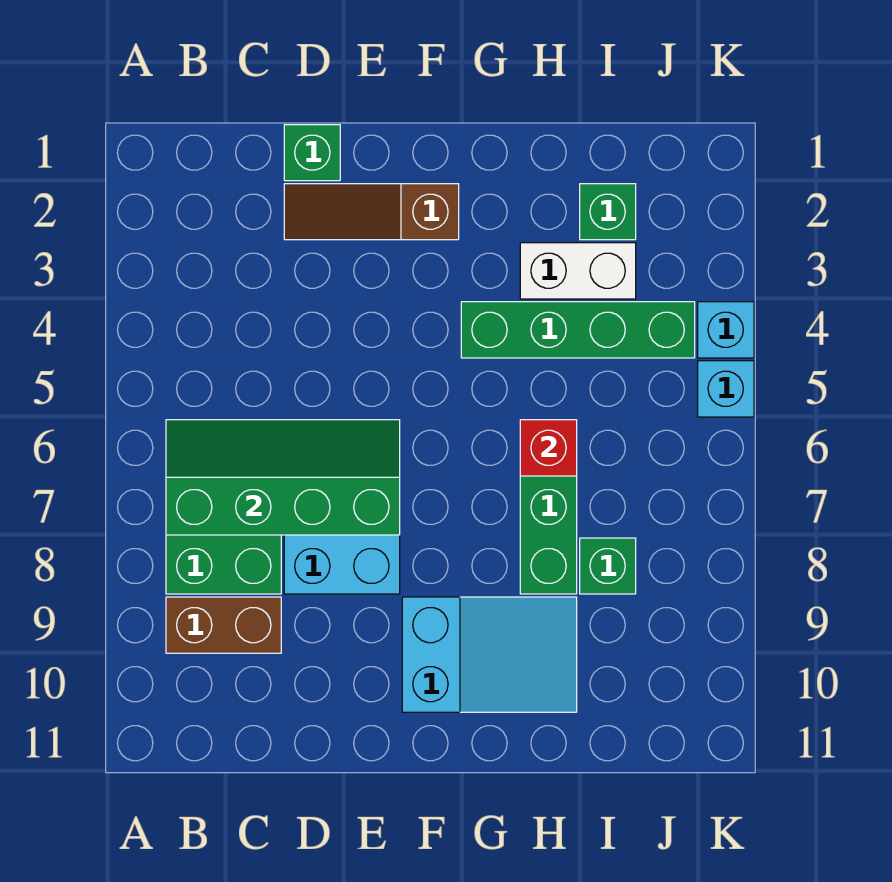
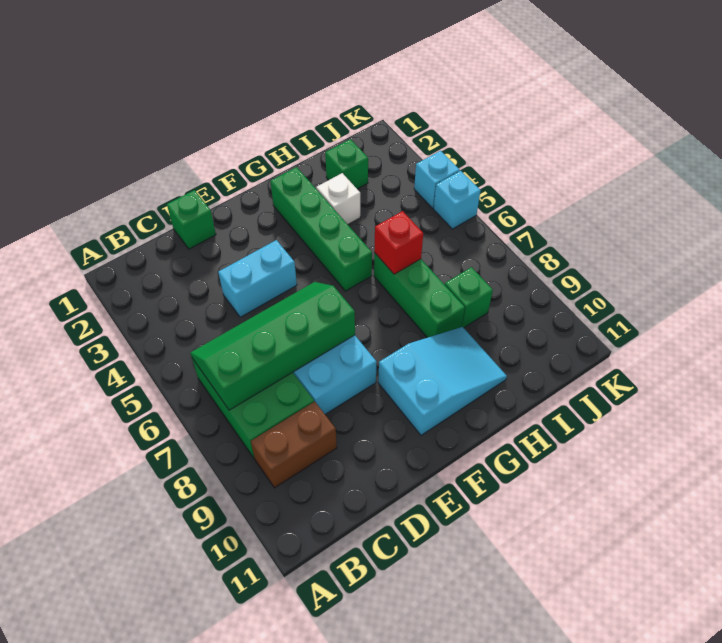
brown slope D2:F2 level 1 top F -> none
none -> cyan brick D4:E4 level 1
green brick G4:J4 level 1 -> green brick G2:G5 level 1
white brick H3:I3 level 1 -> white brick H3 level 1

